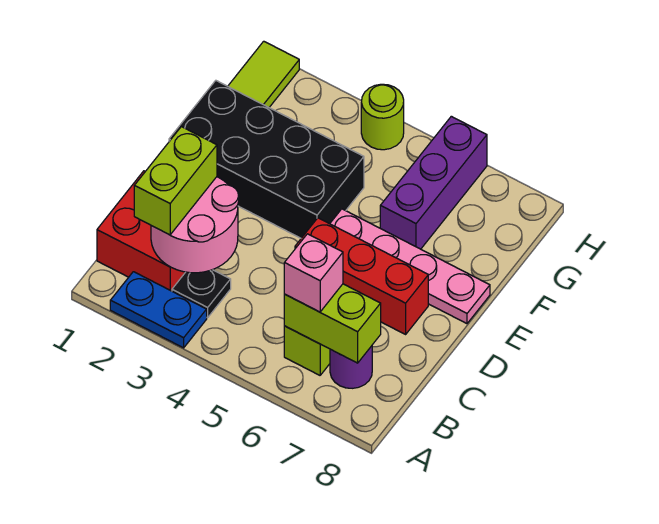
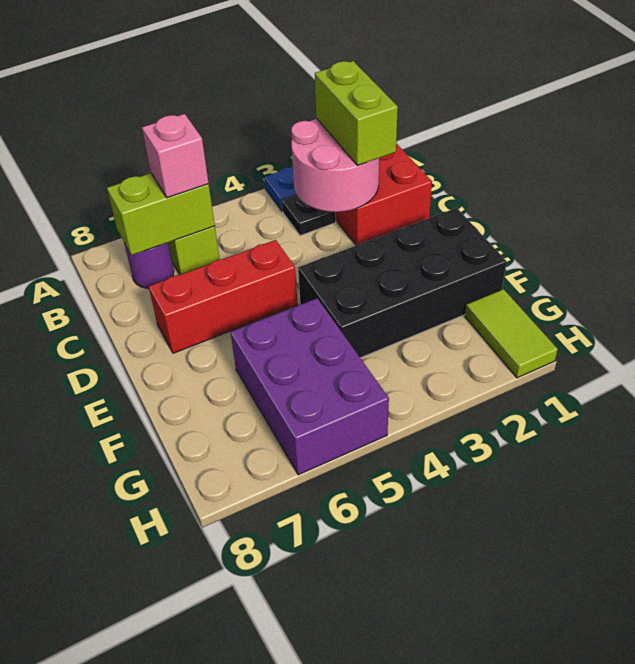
pink plate E5:E8 level 1 -> none
purple brick F6:H6 level 1 -> purple brick F5:H6 level 1
lime round brick H4 level 1 -> none

